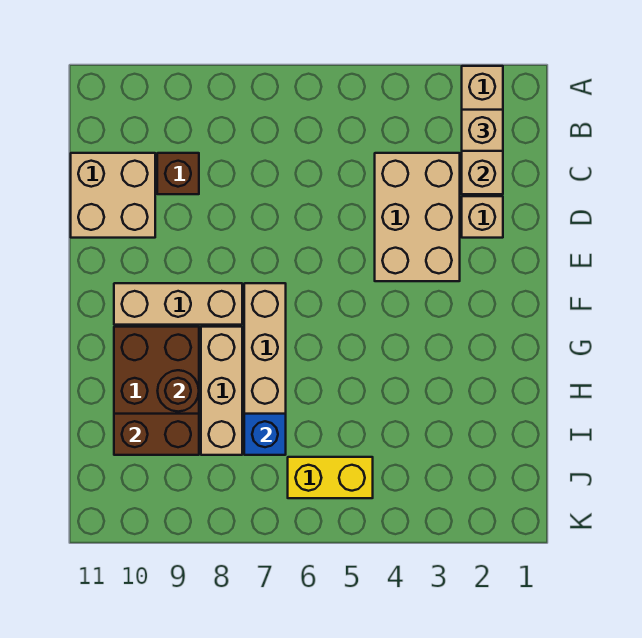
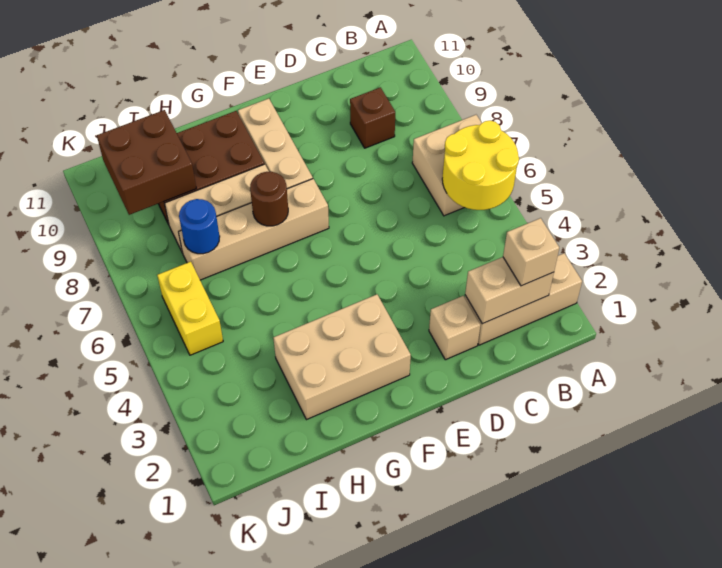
none -> yellow round brick A5:B6 level 2
tan brick C3:E4 level 1 -> tan brick F2:H3 level 1
tan brick C10:D11 level 1 -> tan brick A6:B7 level 1
brown round brick H9 level 2 -> brown round brick G7 level 2
blue brick I7 level 2 -> blue round brick I7 level 2
brown brick I9:I10 level 2 -> brown brick I9:J10 level 2

